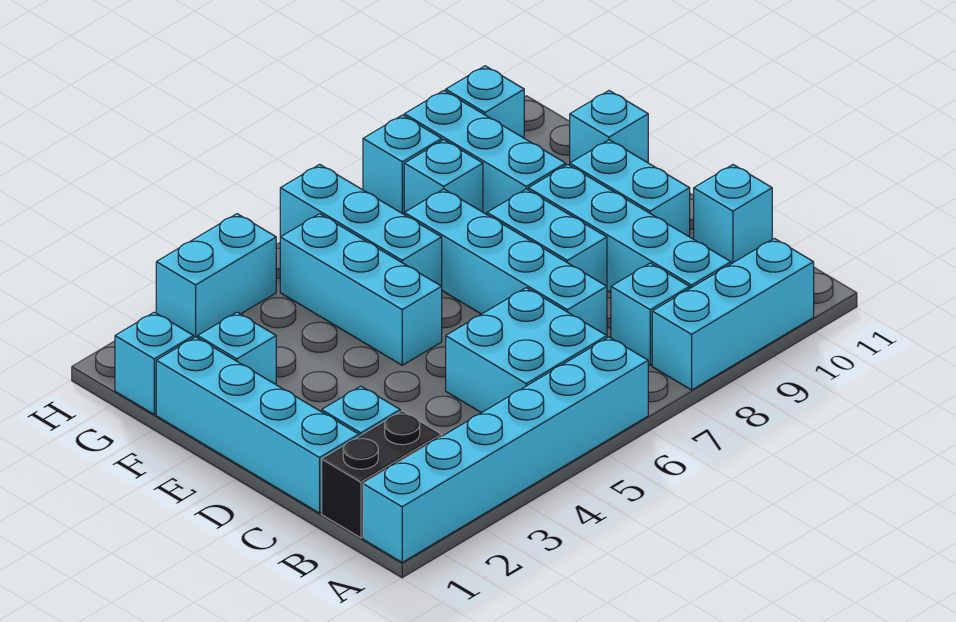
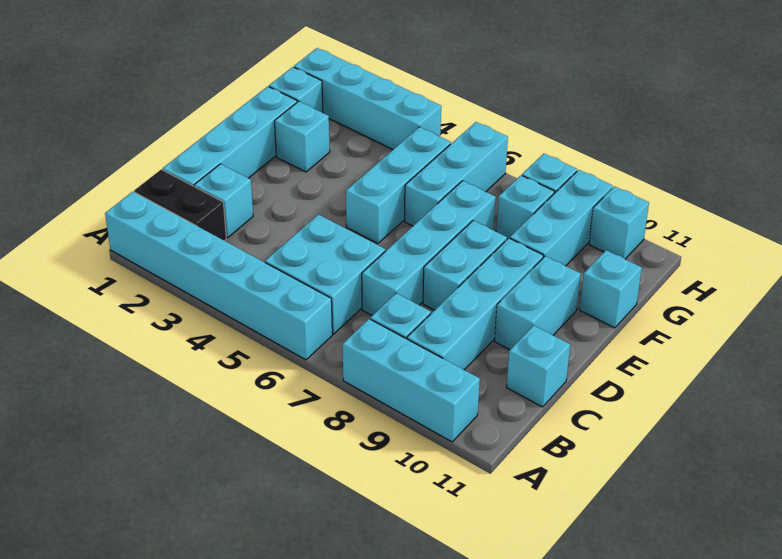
cyan brick H3:H4 level 1 -> cyan brick H1:H4 level 1

